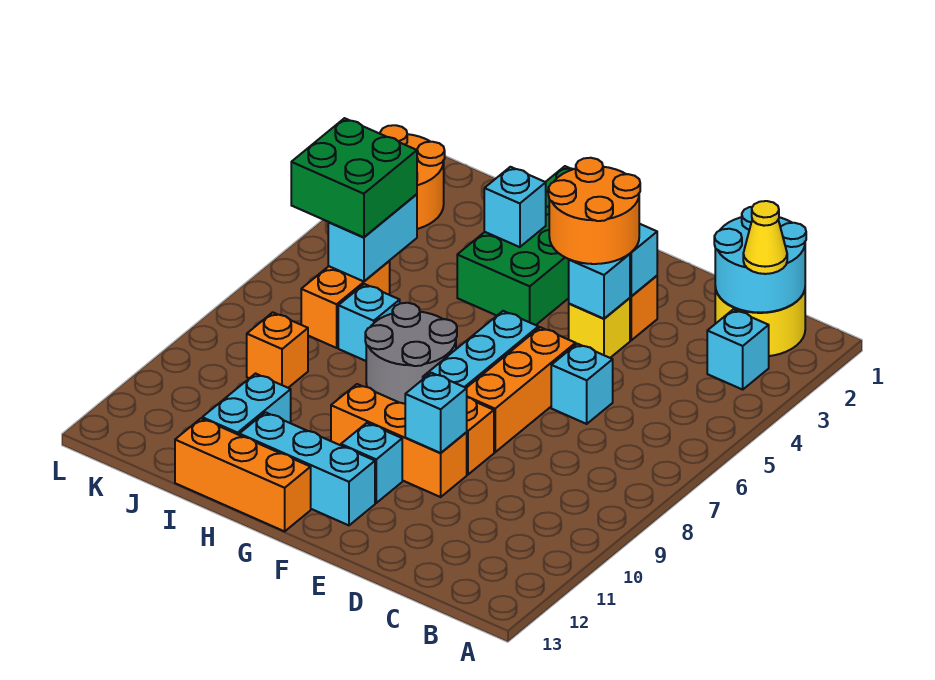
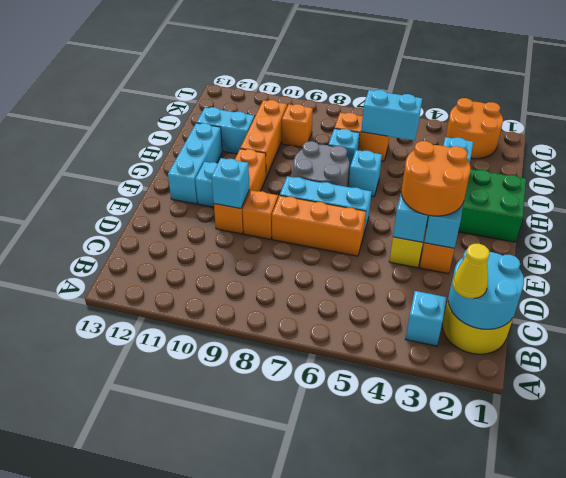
cyan brick D6 level 1 -> cyan brick H6 level 1
orange brick G13:I13 level 1 -> orange brick H10:J10 level 1
green brick J5:K6 level 3 -> none

